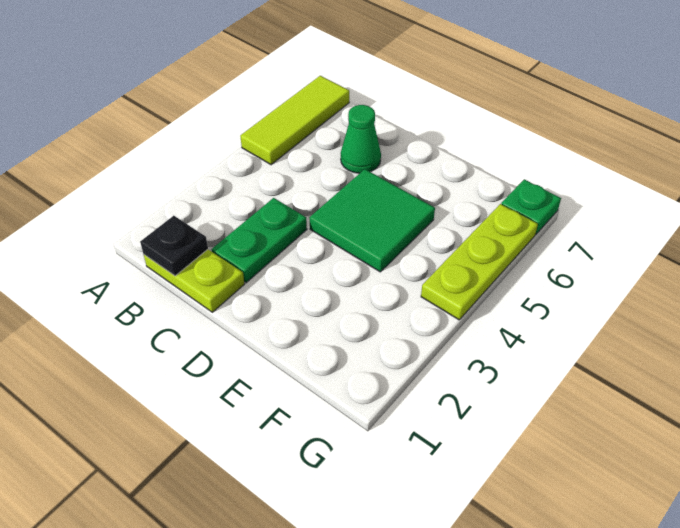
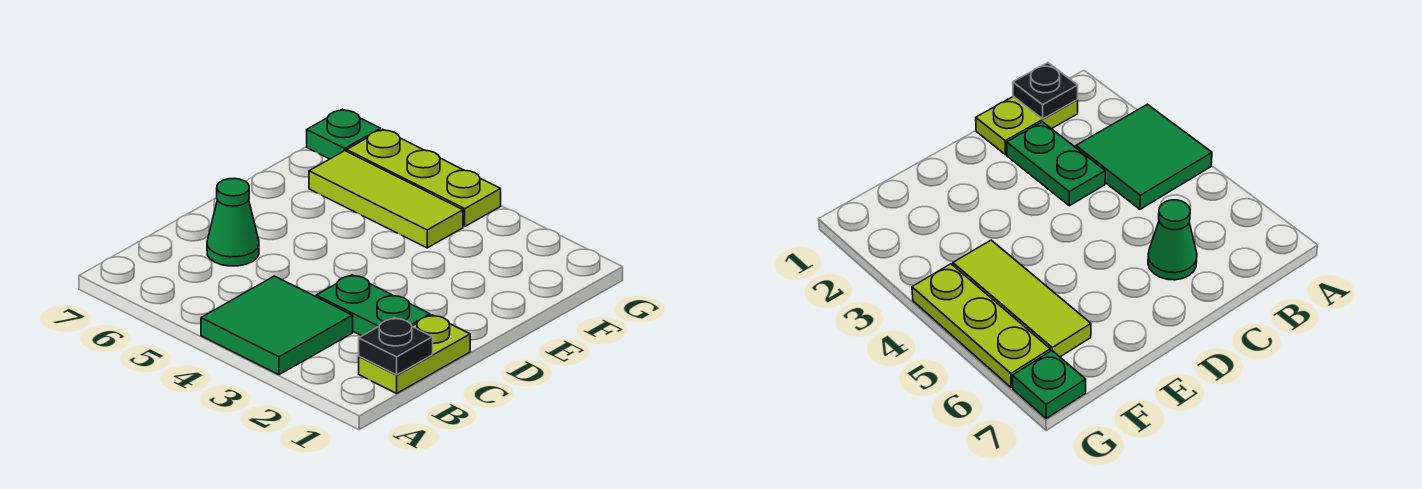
lime tile A5:A7 level 1 -> lime tile F4:F6 level 1
green tile D4:E5 level 1 -> green tile A3:B4 level 1

